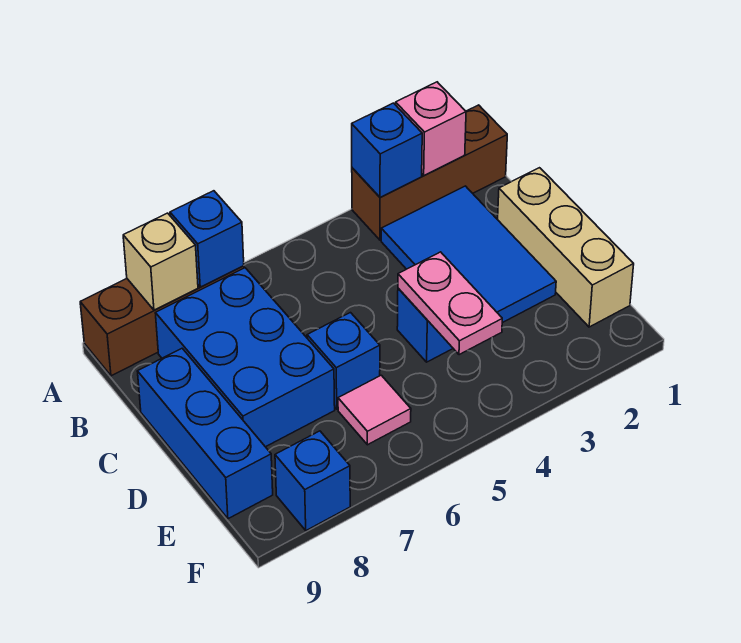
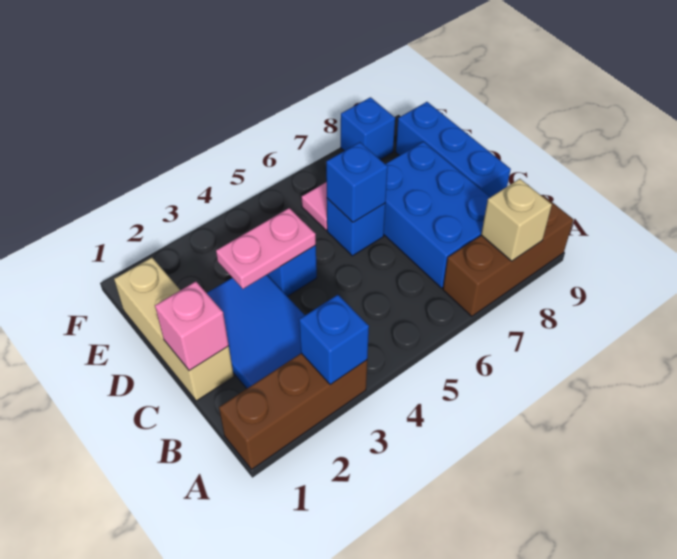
pink brick A2 level 2 -> pink brick C1 level 2
blue brick A7 level 2 -> blue brick D6 level 2
pink plate D4:E4 level 2 -> pink plate D3:D4 level 2

